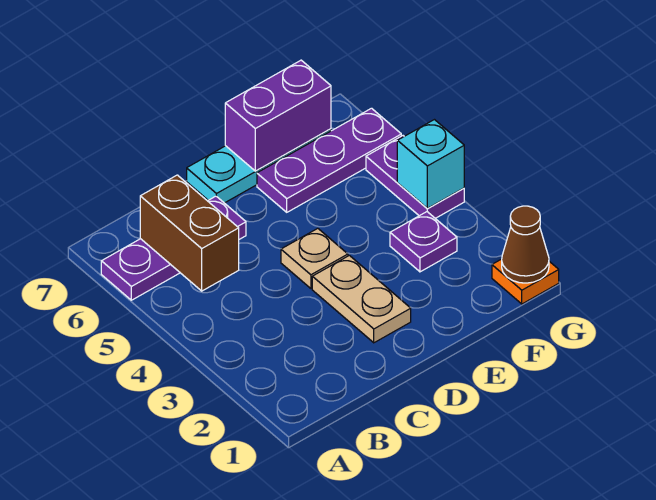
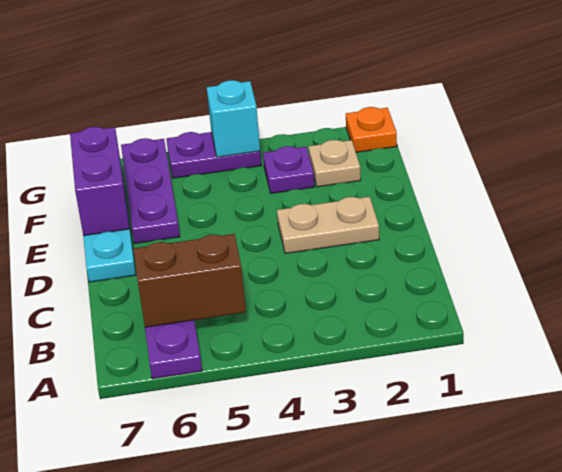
tan plate D4 level 1 -> tan plate F2 level 1
brown cone G1 level 2 -> none

